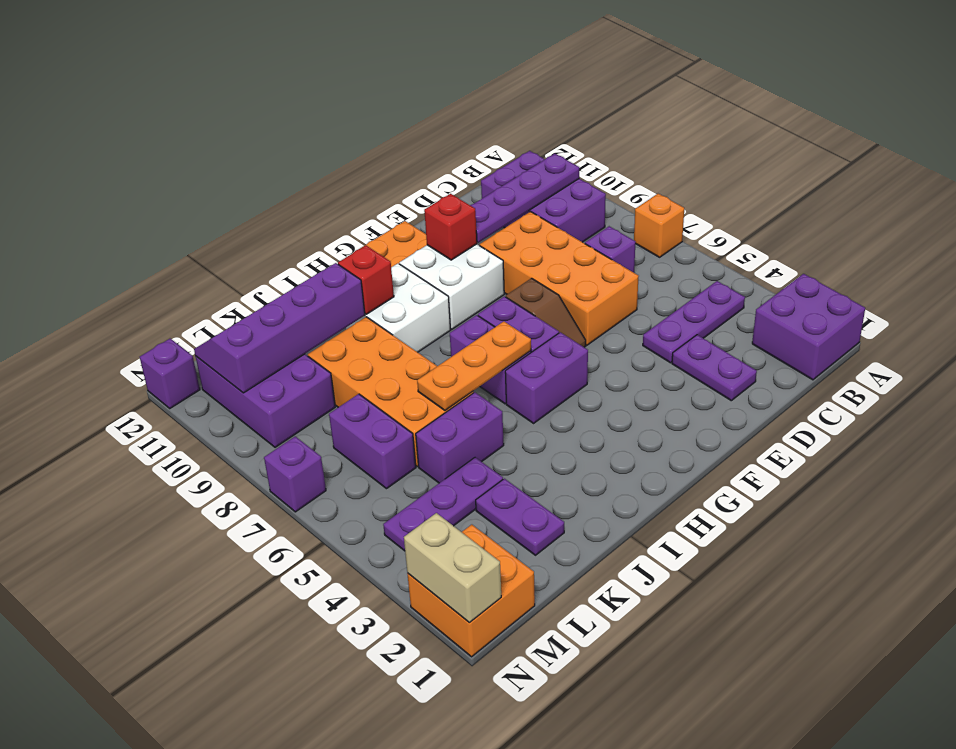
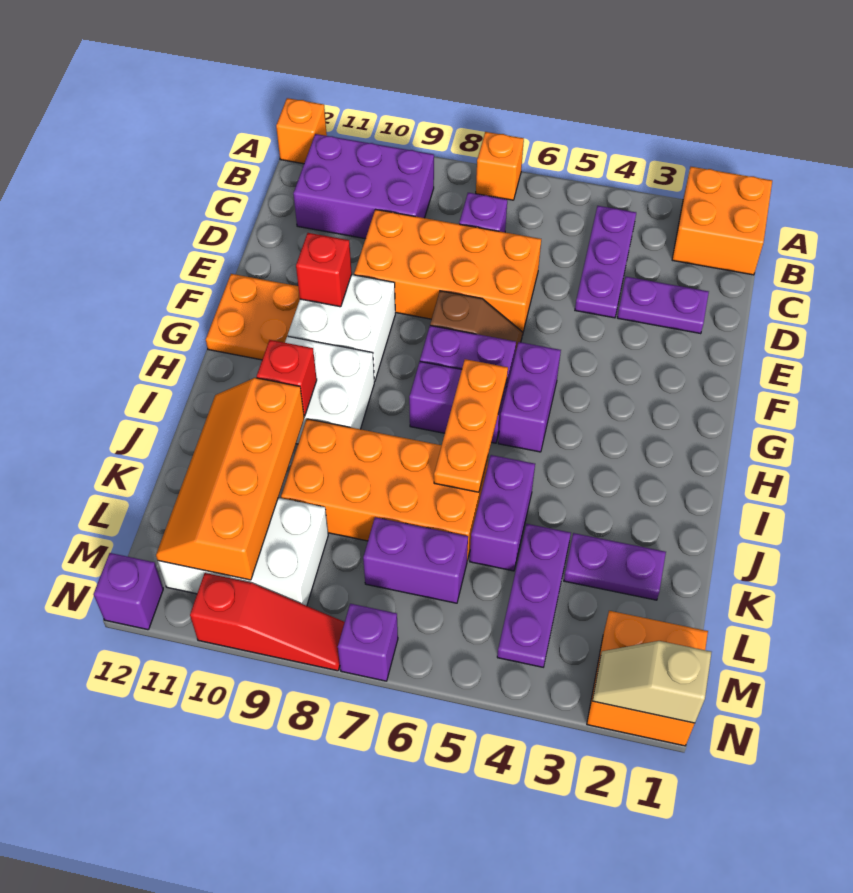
purple brick A1:B2 level 1 -> orange brick A1:B2 level 1
none -> orange brick A12 level 1
purple plate B10:E10 level 2 -> none
purple slope J10:M11 level 2 top 10 -> orange slope J10:M11 level 2 top 10
purple brick L9:M11 level 1 -> white brick L9:M11 level 1
tan brick N1:N2 level 2 -> tan slope N1:N2 level 2 top 1
none -> red slope N8:N10 level 1 top 10

